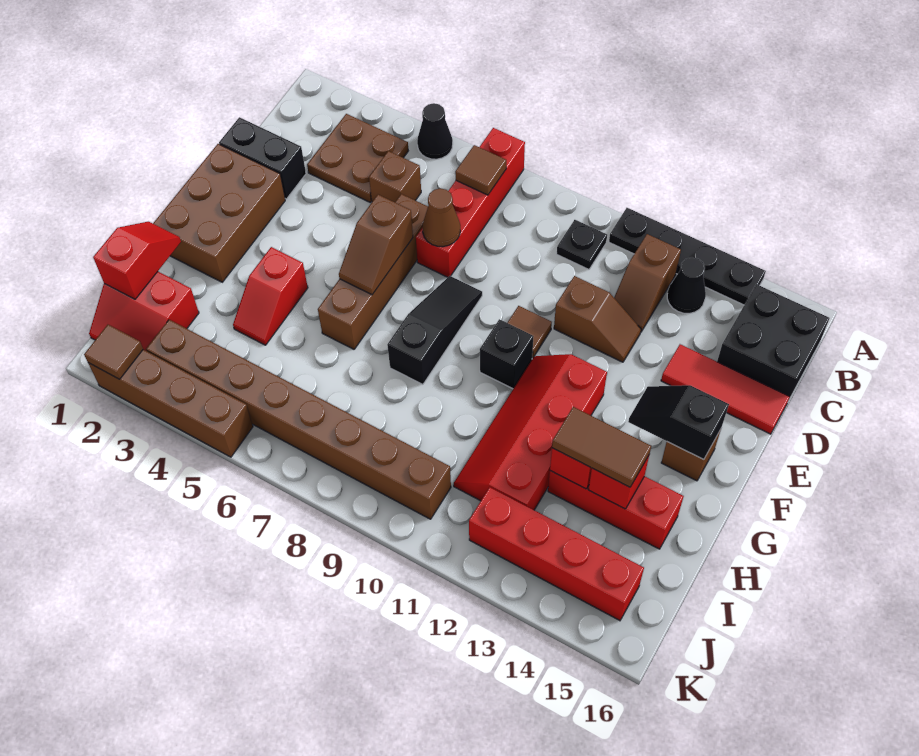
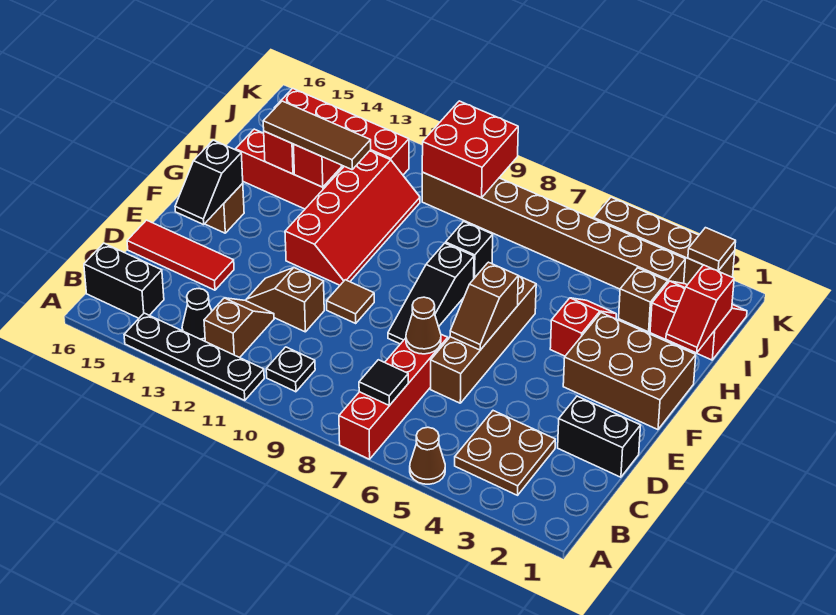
black cone A5 level 1 -> brown cone A5 level 1
brown tile B7 level 2 -> black tile B7 level 2
black brick B15:C16 level 1 -> black brick B15:B16 level 1
brown brick C5 level 1 -> brown brick I3 level 1
brown brick E1:G2 level 1 -> brown brick F1:G3 level 1
brown slope E6:F6 level 2 top E -> brown slope E6:F6 level 2 top F
black brick F10 level 1 -> black brick H8 level 1
black slope F14:F15 level 2 top 15 -> black slope E15:F15 level 2 top F
brown tile H13:H14 level 3 -> brown tile H12:H14 level 3
none -> red brick J9:K10 level 2

